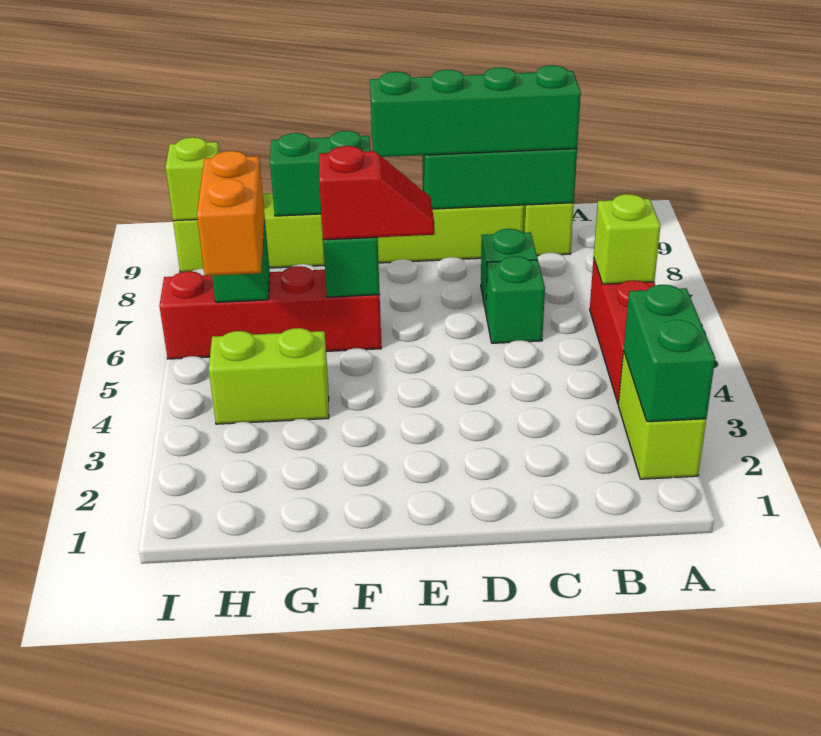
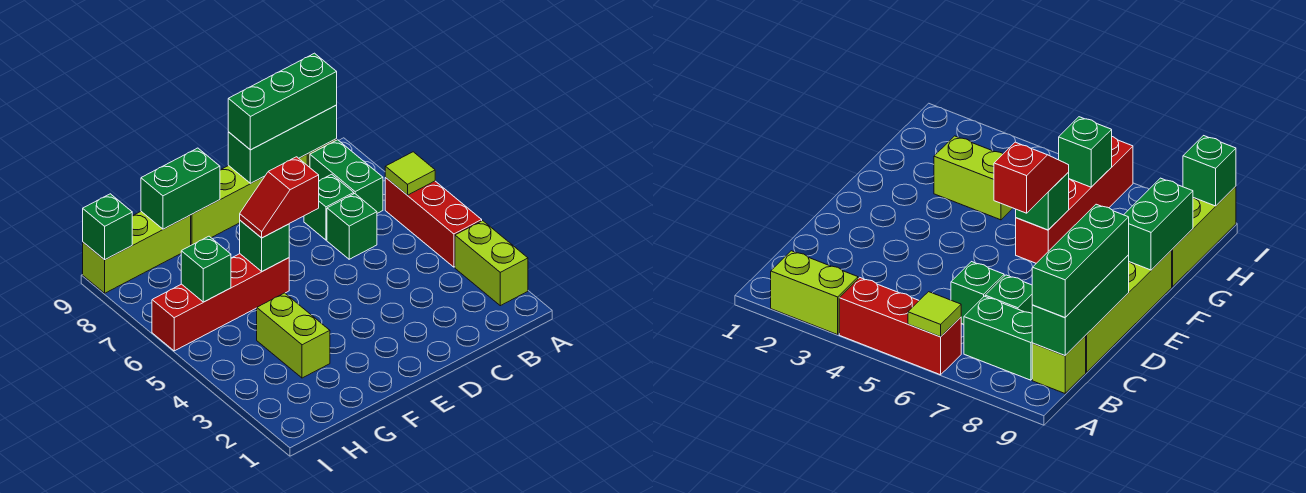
green brick A2:A3 level 2 -> green brick B7:B8 level 1
lime brick A6 level 2 -> lime tile A6 level 2
green brick B9:E9 level 3 -> green brick B9:D9 level 3
red slope E6:F6 level 3 top F -> red slope E6:F6 level 3 top E
lime brick G4:H4 level 1 -> lime brick G3:G4 level 1
orange brick H5:H6 level 3 -> none
lime brick I9 level 2 -> green brick I9 level 2

